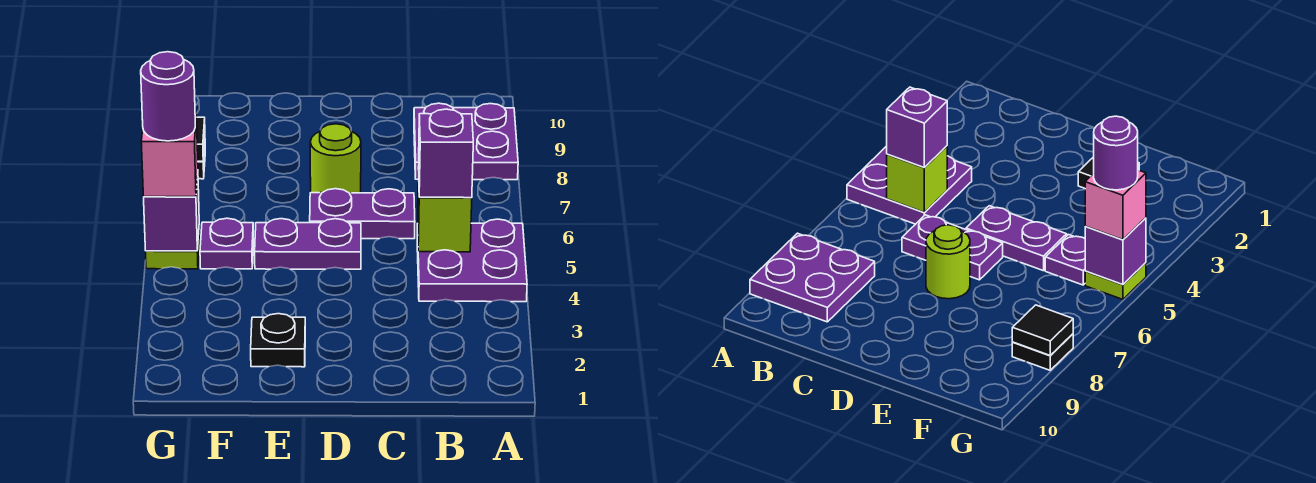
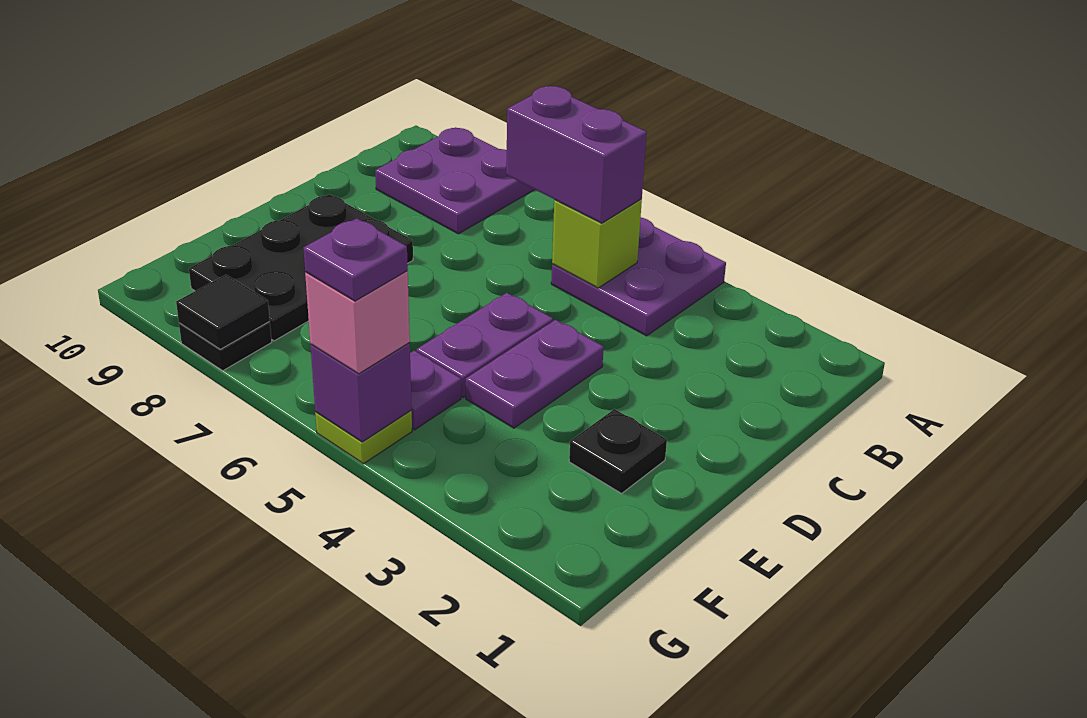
purple brick B5 level 3 -> purple brick B5:B6 level 3
purple plate C6:D6 level 1 -> purple plate D4:E4 level 1
lime round brick D7 level 1 -> none
none -> black plate D8:F9 level 1
purple round brick G5 level 4 -> purple plate G5 level 4

